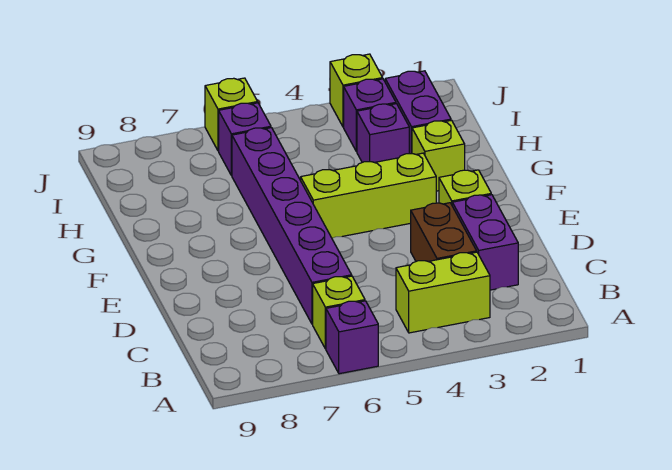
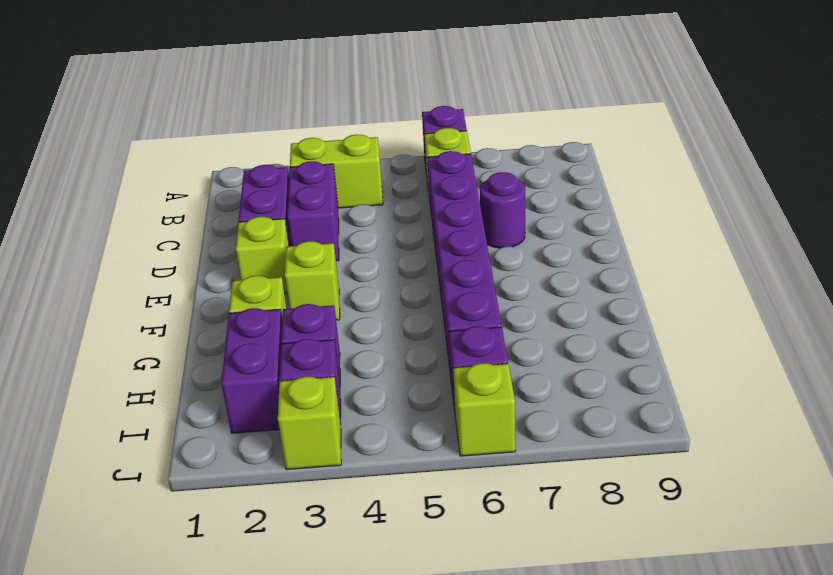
brown brick C3:D3 level 1 -> purple brick C3:D3 level 1
none -> purple round brick D7 level 1
lime brick F3:F5 level 1 -> lime brick F3 level 1

